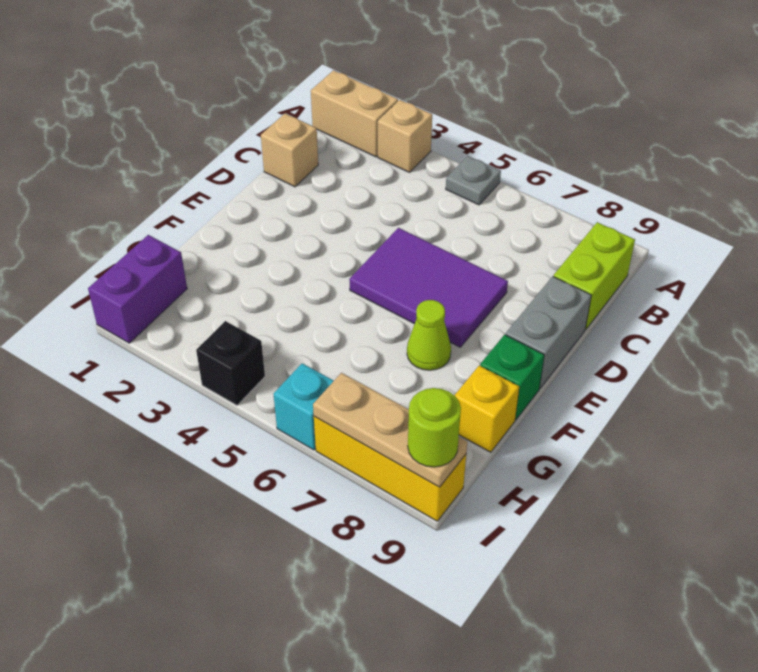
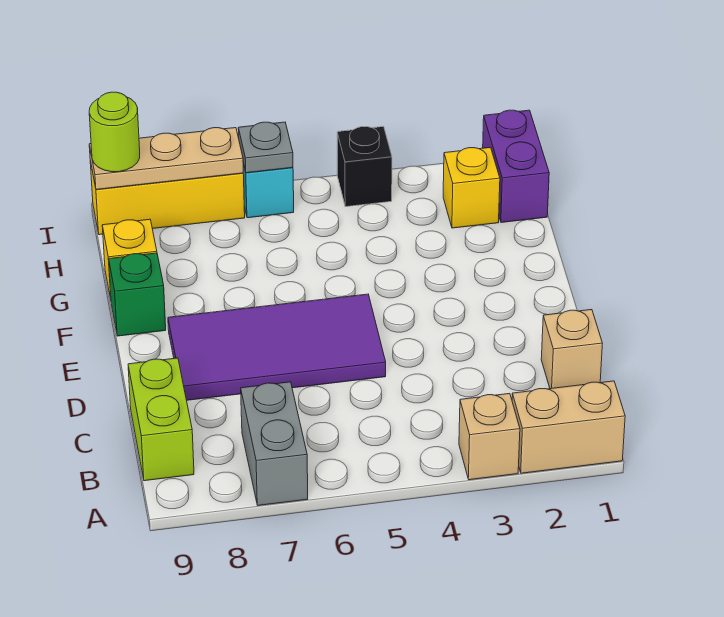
grey plate A5 level 1 -> grey plate I6 level 2
purple tile D5:E7 level 1 -> purple tile D5:E8 level 1
grey brick D9:E9 level 1 -> grey brick A7:B7 level 1
lime cone F7 level 1 -> none
none -> yellow brick H2 level 1

